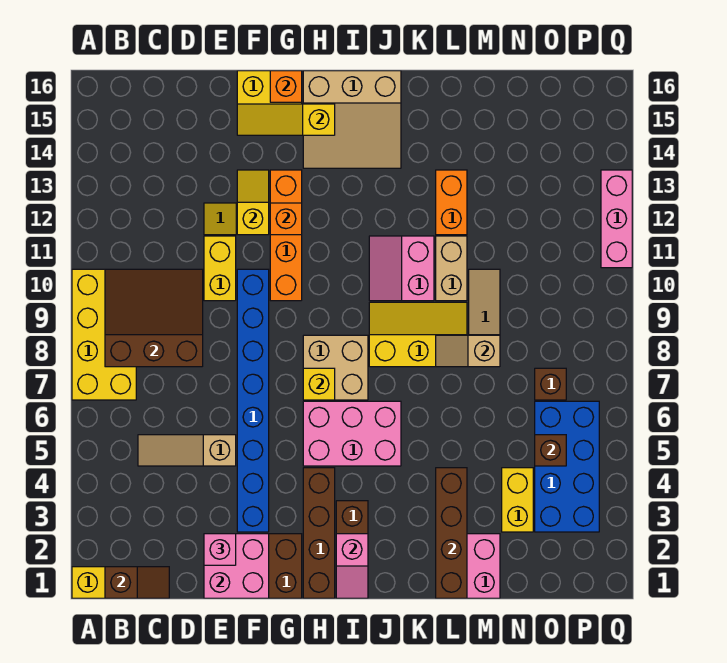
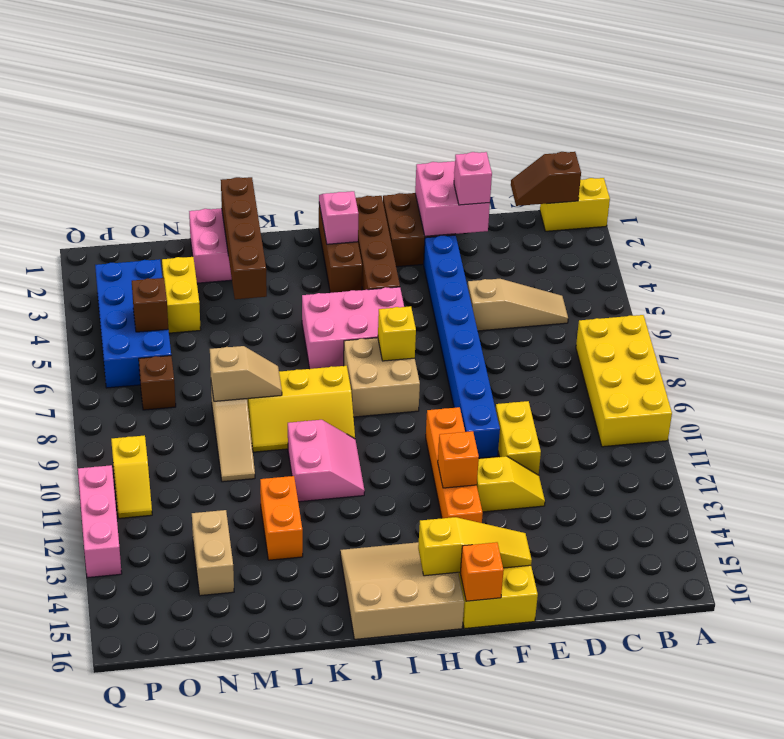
brown slope B8:D10 level 2 top 8 -> none
yellow slope F12:F13 level 2 top 12 -> yellow slope P10:P11 level 1 top 10
tan brick L10:L11 level 1 -> tan brick N13:N14 level 1

